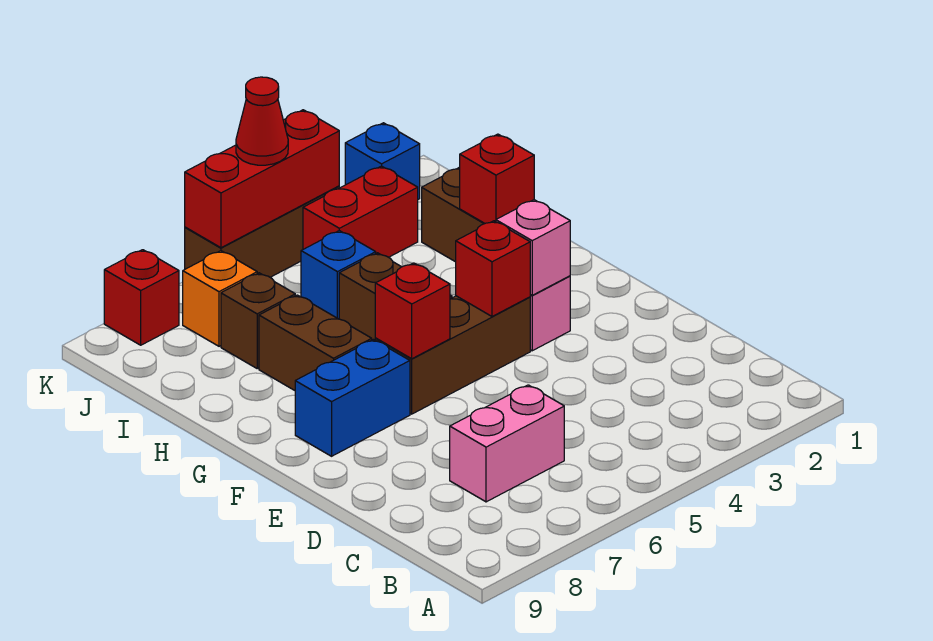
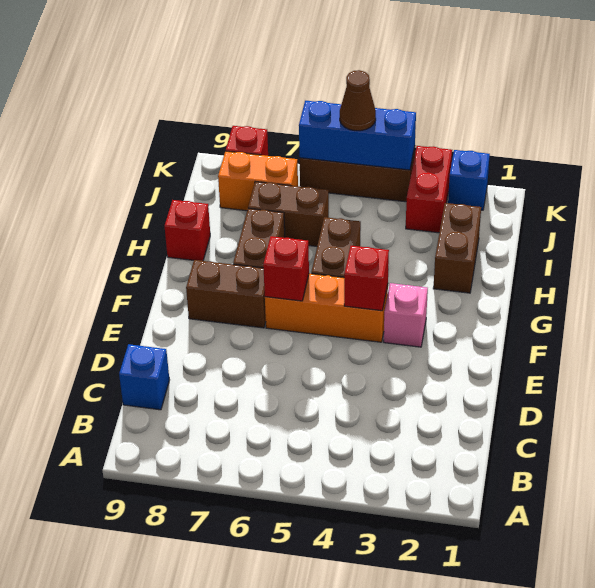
pink brick C6:C7 level 1 -> none
pink brick F3 level 2 -> none
brown brick F4:F6 level 1 -> orange brick F4:F6 level 1
blue brick F7:F8 level 1 -> brown brick F7:F8 level 1
red brick H2 level 2 -> red brick H9 level 1
blue brick I5 level 1 -> blue brick C9 level 1
brown brick I7 level 1 -> brown brick I6:I7 level 1
red brick J3:J4 level 1 -> red brick J3:K3 level 1
orange brick J7 level 1 -> orange brick J7:J8 level 1
red brick K4:K6 level 2 -> blue brick K4:K6 level 2
red cone K5 level 3 -> brown cone K5 level 3

